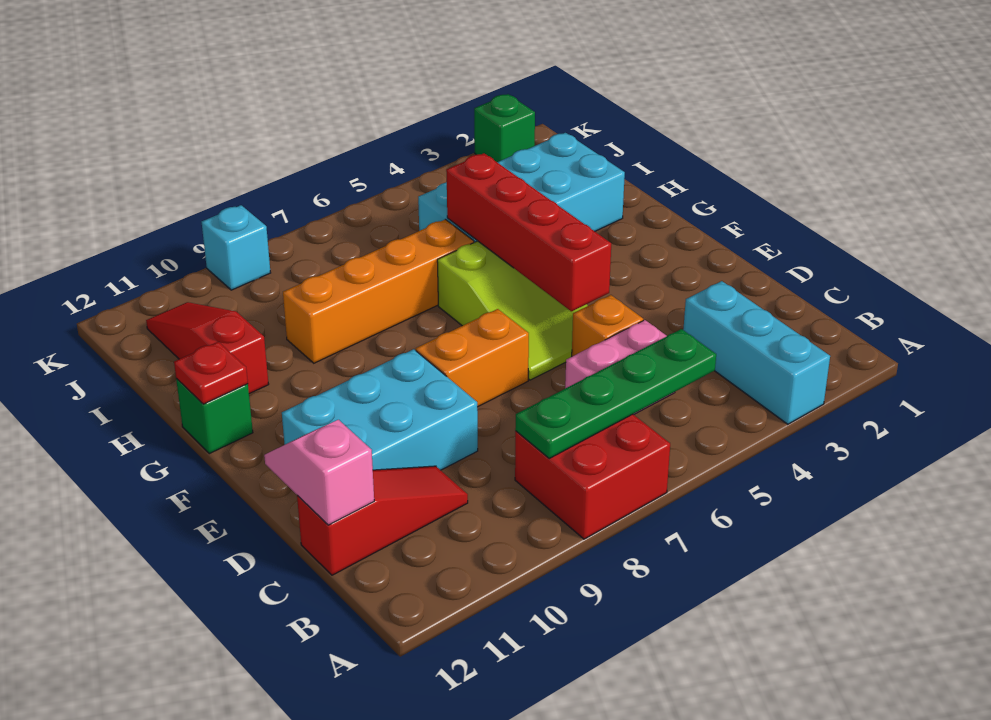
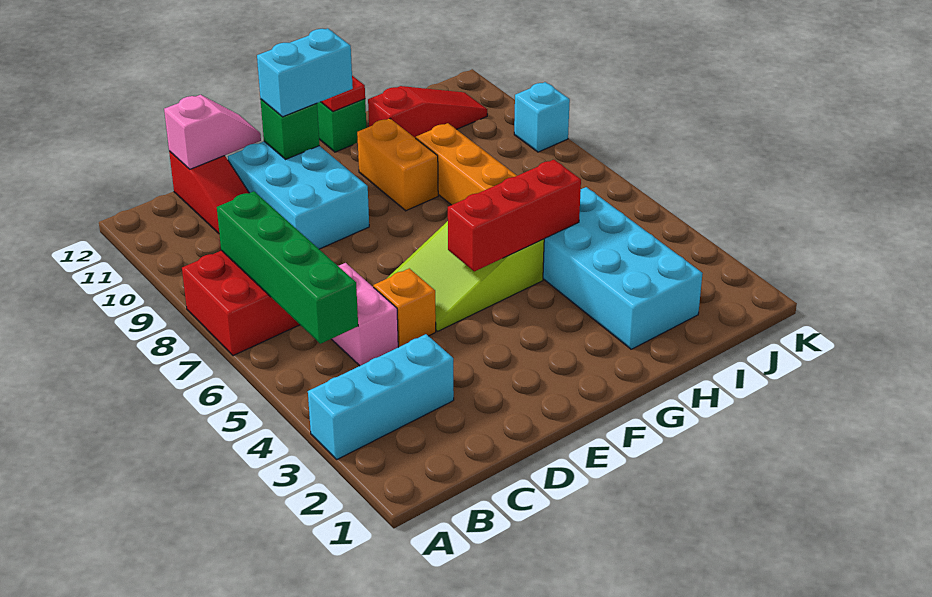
green plate B5:B8 level 2 -> green brick B5:B8 level 2
red brick E5:H5 level 2 -> red brick F5:H5 level 2
orange brick E7:E8 level 1 -> orange brick G9:G10 level 1
none -> cyan brick E11:F11 level 3
green brick K2 level 1 -> green brick E11 level 2

